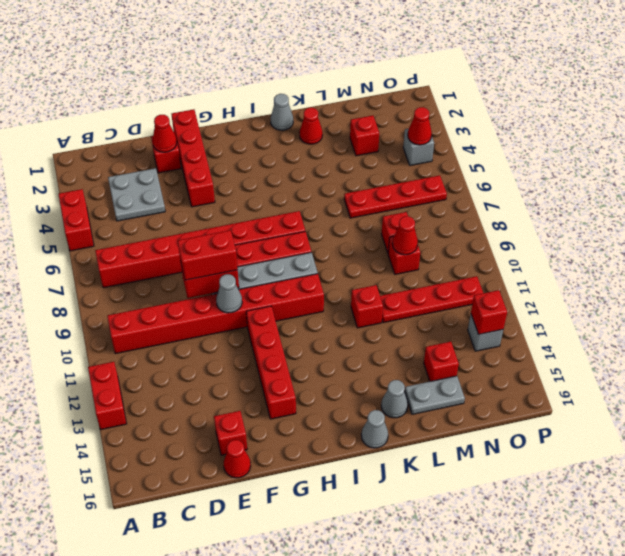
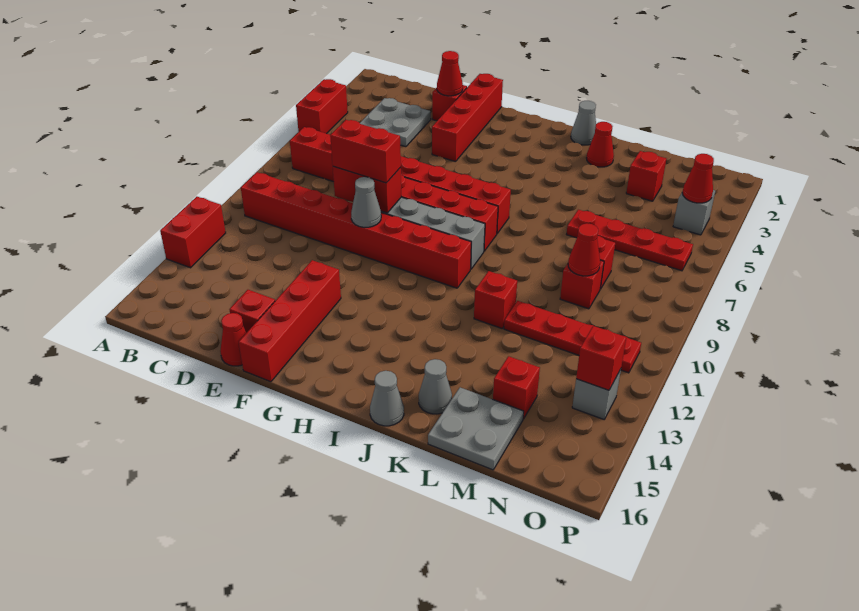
red brick G11:G14 level 1 -> red brick F13:F16 level 1
grey plate L15:M15 level 1 -> grey plate L15:M16 level 1

